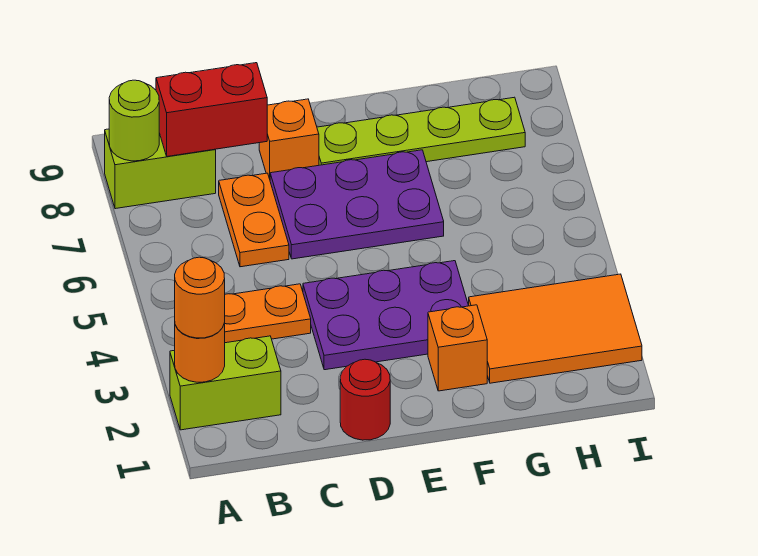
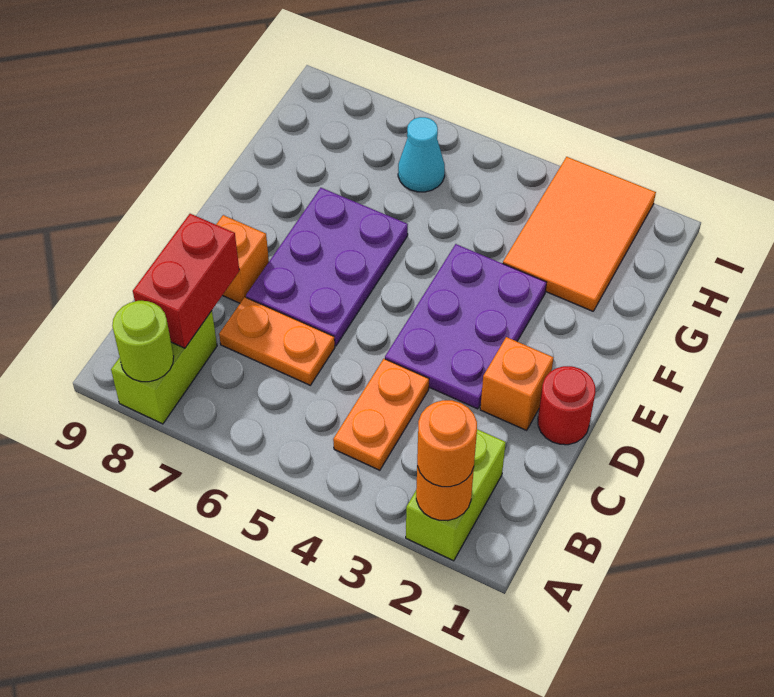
lime plate E8:H8 level 1 -> none
orange brick F2 level 1 -> orange brick D2 level 1
none -> cyan cone H6 level 1

